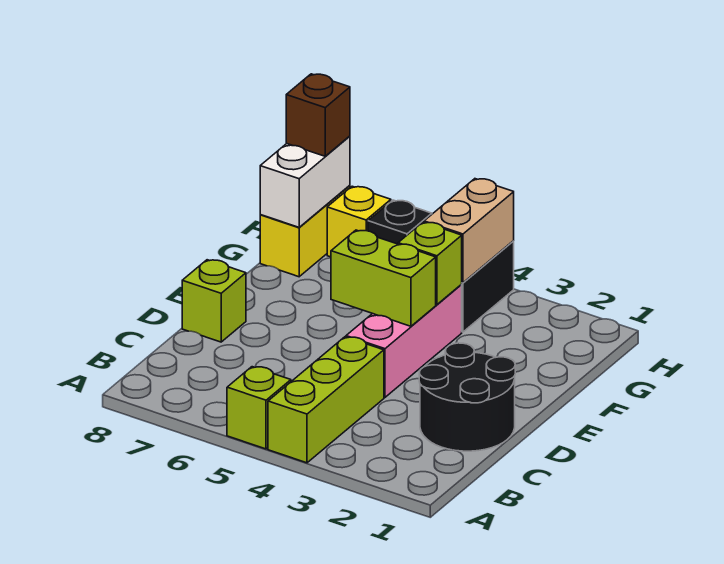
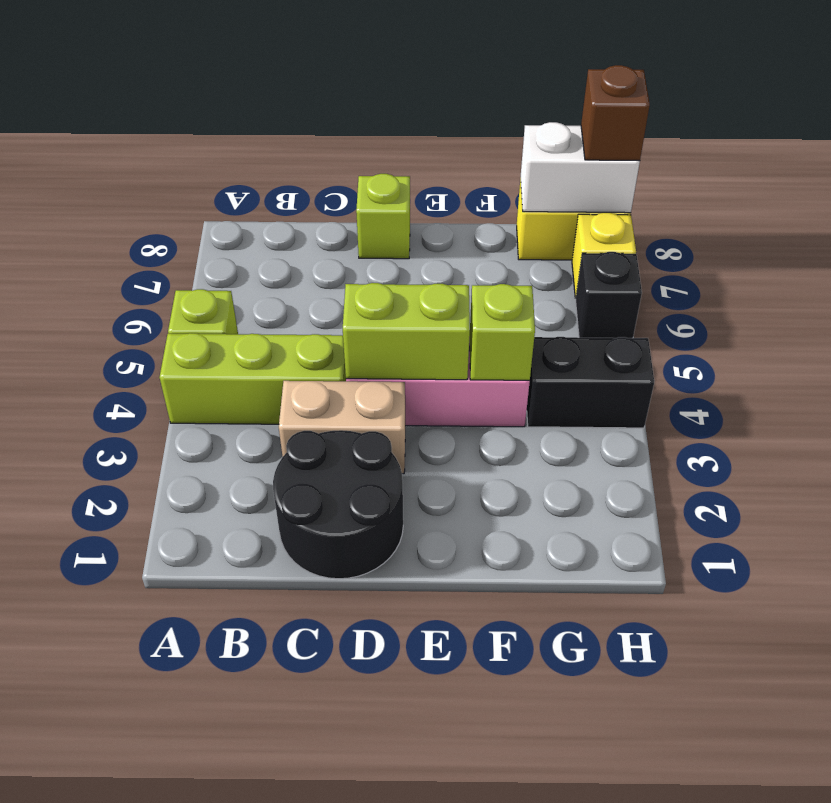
lime brick E4:E5 level 2 -> lime brick D4:E4 level 2
tan brick G4:H4 level 2 -> tan brick C3:D3 level 1

